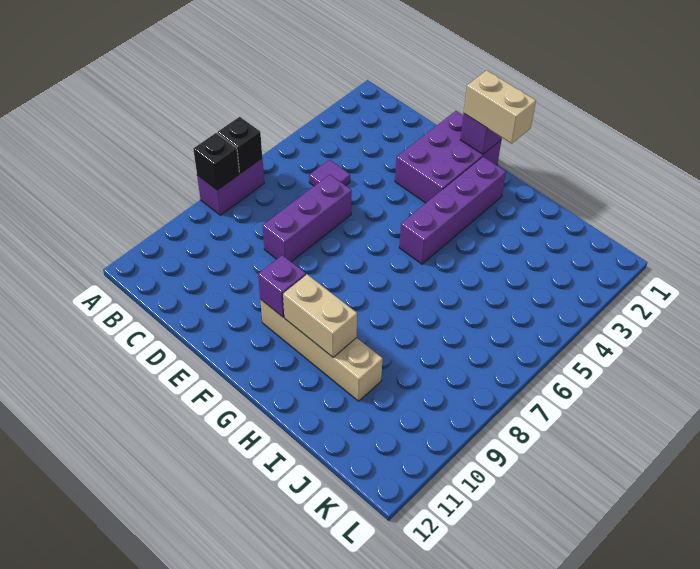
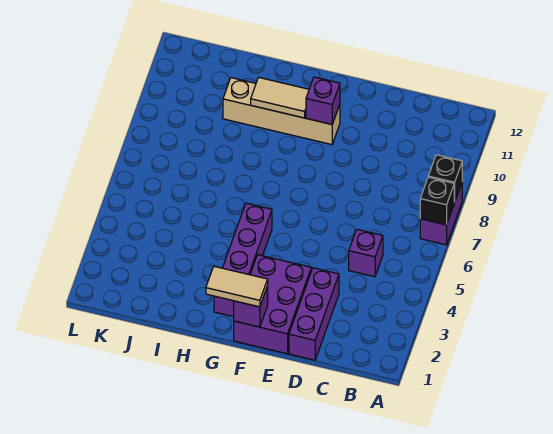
purple tile C5 level 1 -> purple brick C5 level 1
purple brick D6:D8 level 1 -> purple brick D1:D3 level 1
tan brick F1:G1 level 3 -> tan tile F1:G1 level 3
tan brick G10:H10 level 2 -> tan tile G10:H10 level 2

